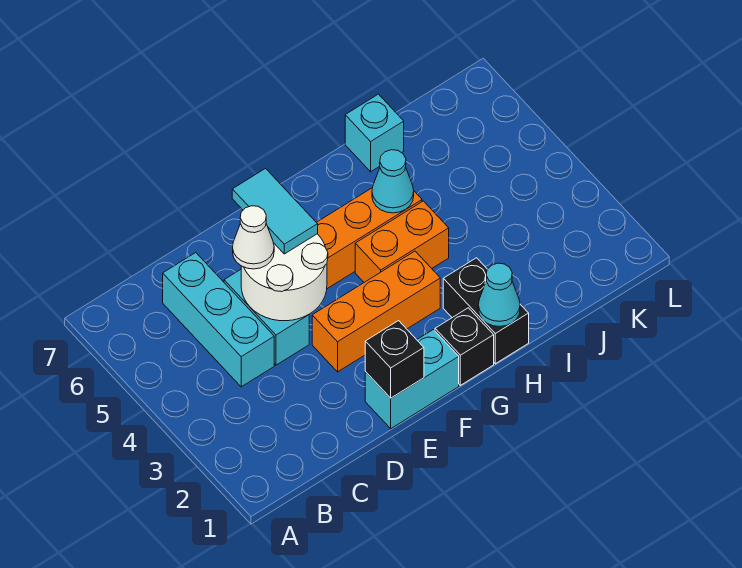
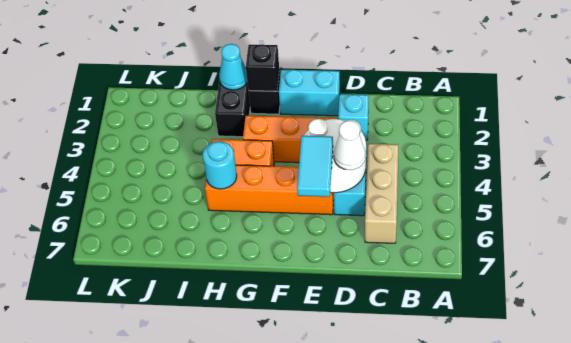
cyan brick C4:C6 level 1 -> tan brick C4:C6 level 1
black brick E1 level 2 -> black brick G1 level 2
cyan cone H5 level 2 -> cyan round brick H5 level 2
cyan brick I7 level 1 -> cyan brick D2 level 1

